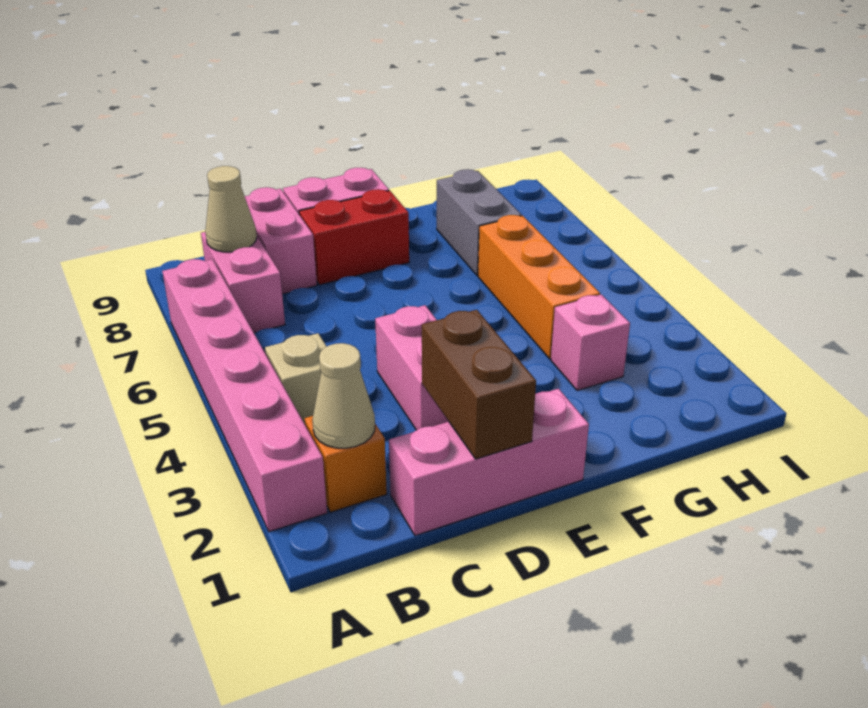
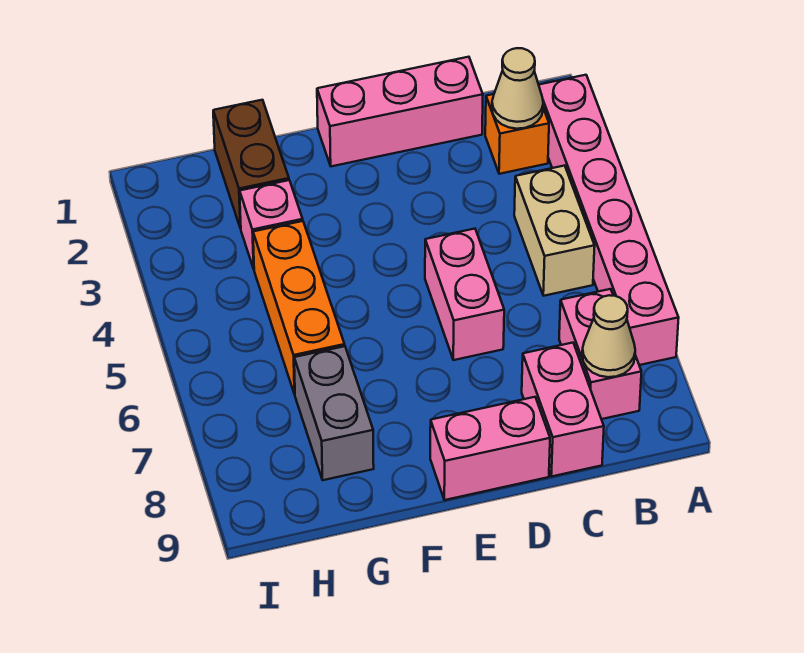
tan brick B4 level 1 -> tan brick B4:B5 level 1
brown brick D1:D2 level 2 -> brown brick G1:G2 level 1
pink brick D3:D4 level 1 -> pink brick D5:D6 level 1
red brick D8:E8 level 1 -> none

